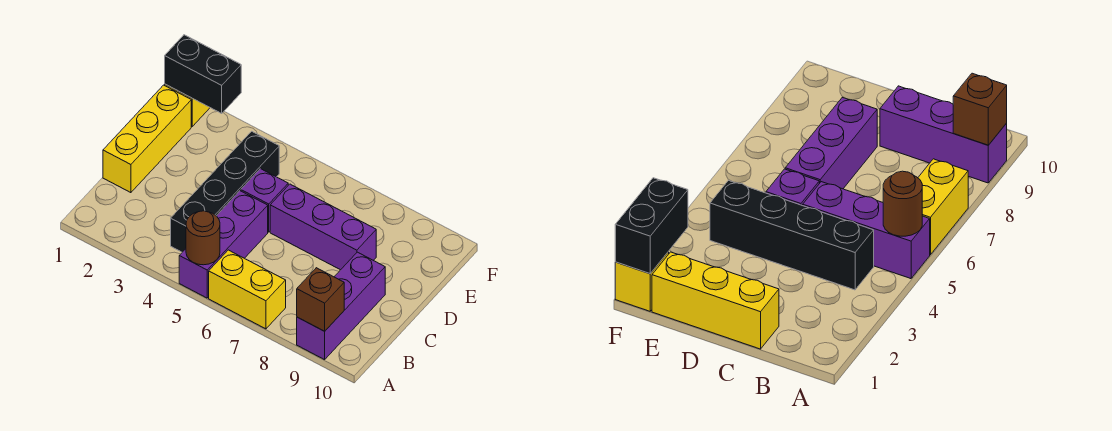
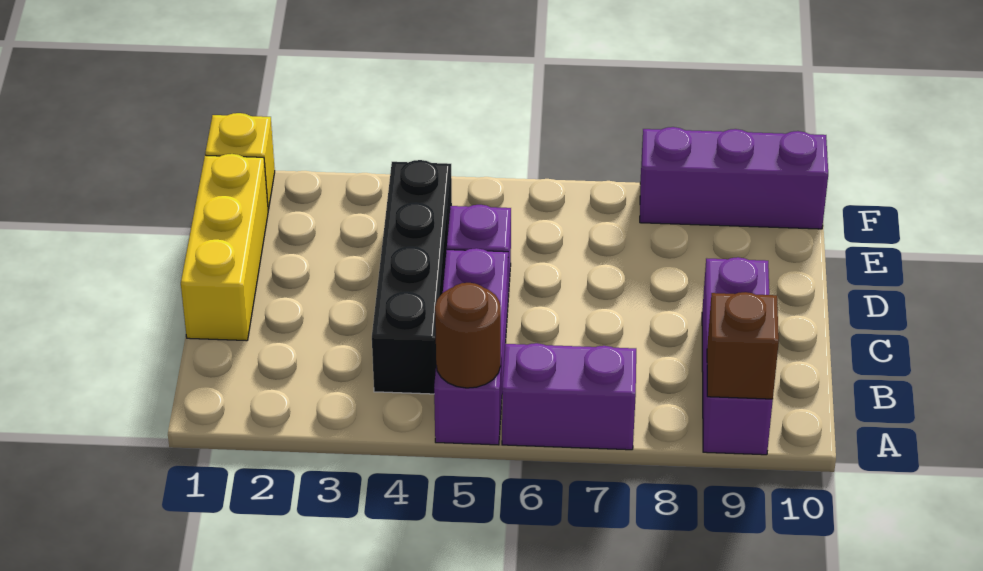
yellow brick A6:A7 level 1 -> purple brick A6:A7 level 1
purple brick D6:D8 level 1 -> purple brick F8:F10 level 1
black brick F1:F2 level 2 -> none

